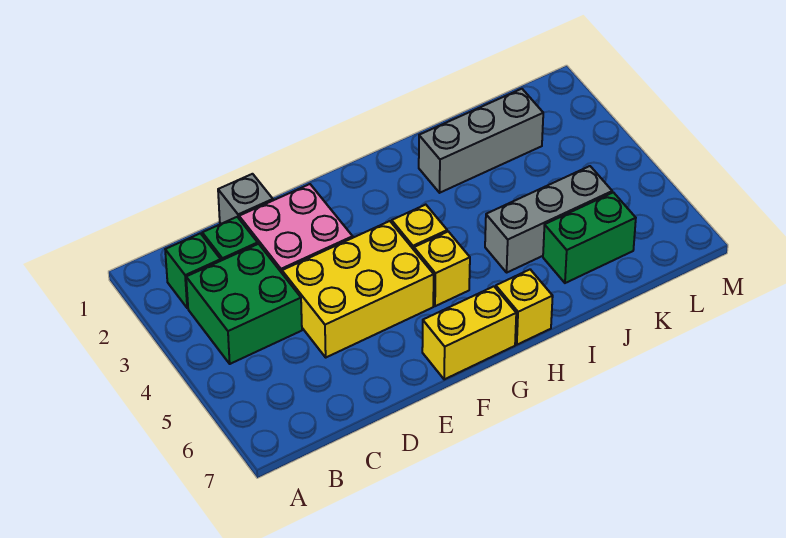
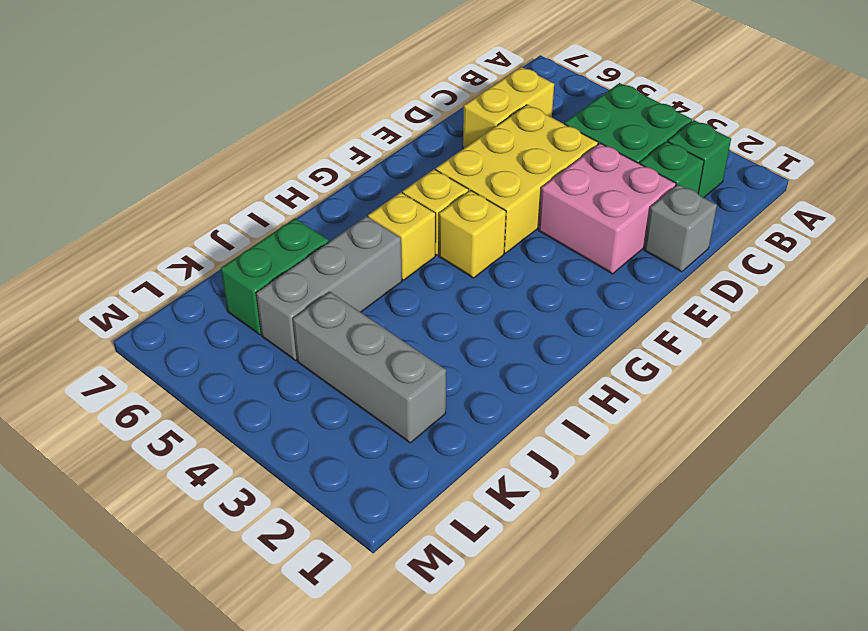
yellow brick F7:G7 level 1 -> yellow brick C6:D6 level 1
yellow brick H7 level 1 -> yellow brick H5 level 1
grey brick I2:K2 level 1 -> grey brick K2:K4 level 1

